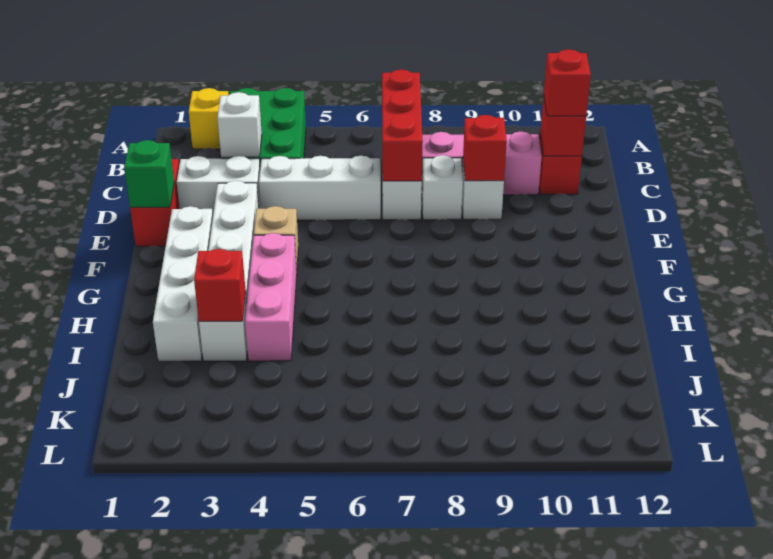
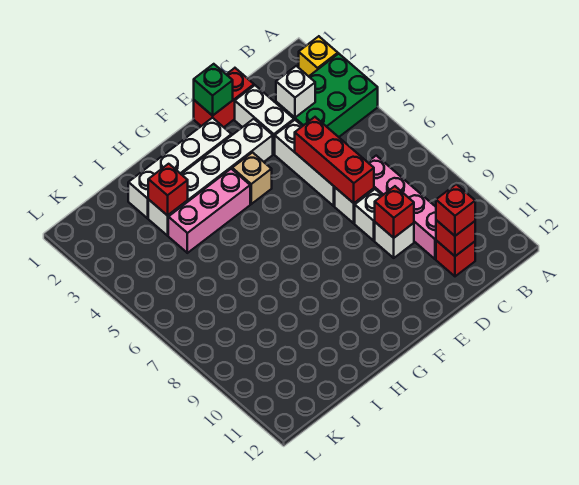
red brick B7:D7 level 2 -> red brick D5:D7 level 2

